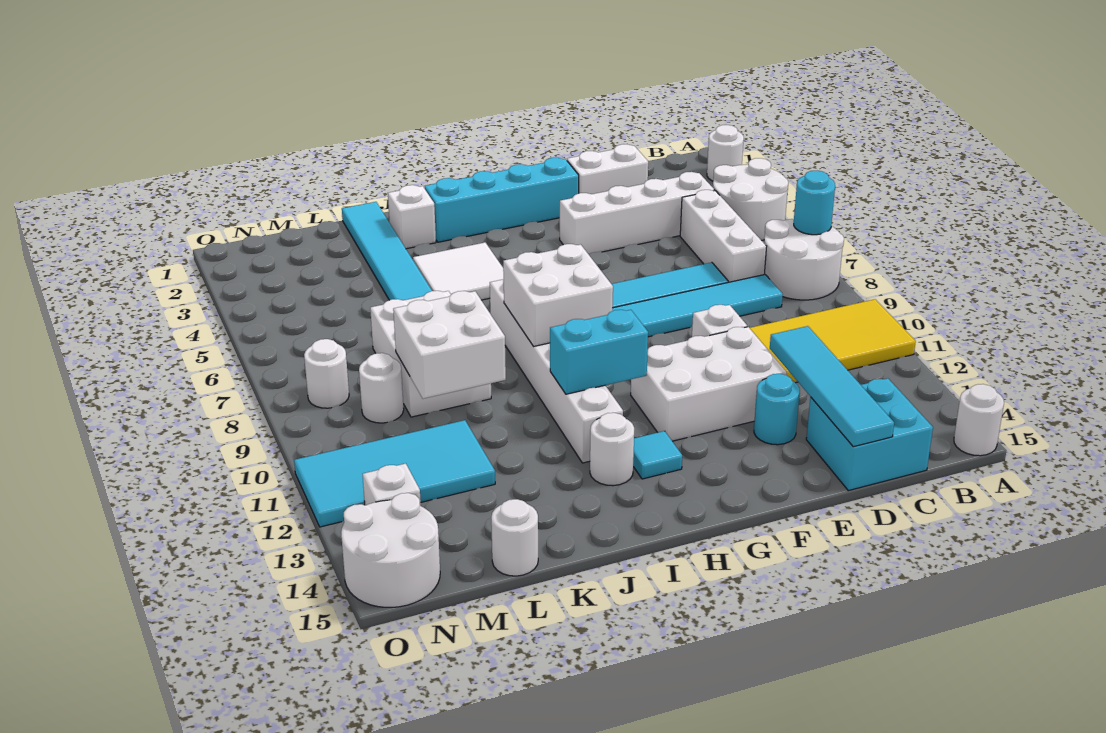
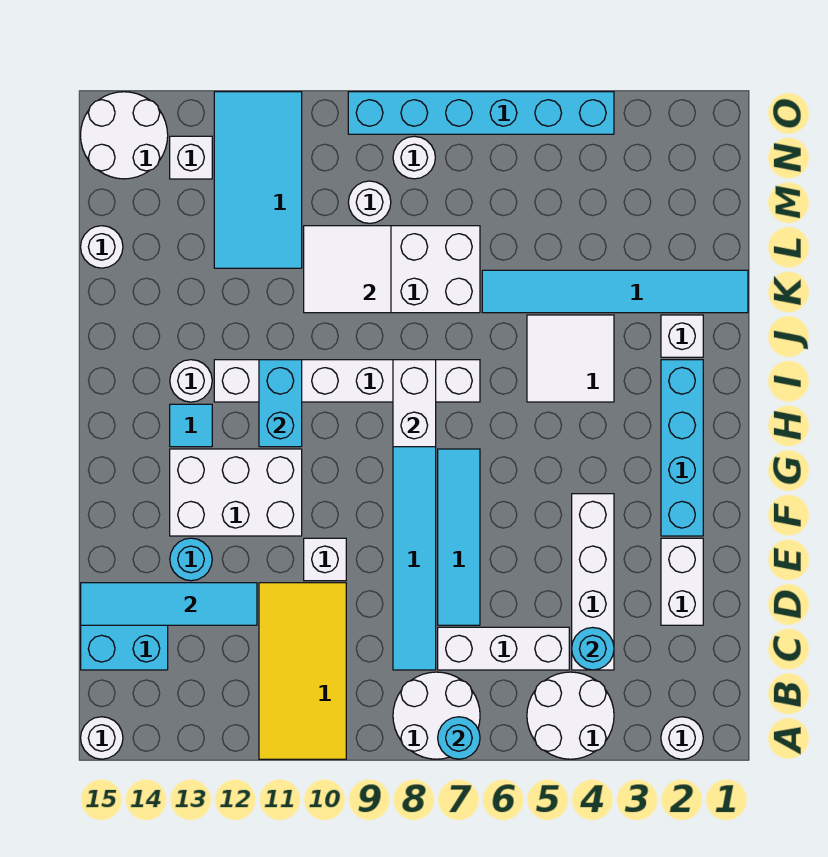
none -> cyan round brick C4 level 2
white brick E11:G12 level 1 -> white brick F11:G13 level 1
white brick H8:I9 level 2 -> white brick H8:I8 level 2
white brick K9:L10 level 2 -> white tile K9:L10 level 2
none -> cyan brick O4:O9 level 1

